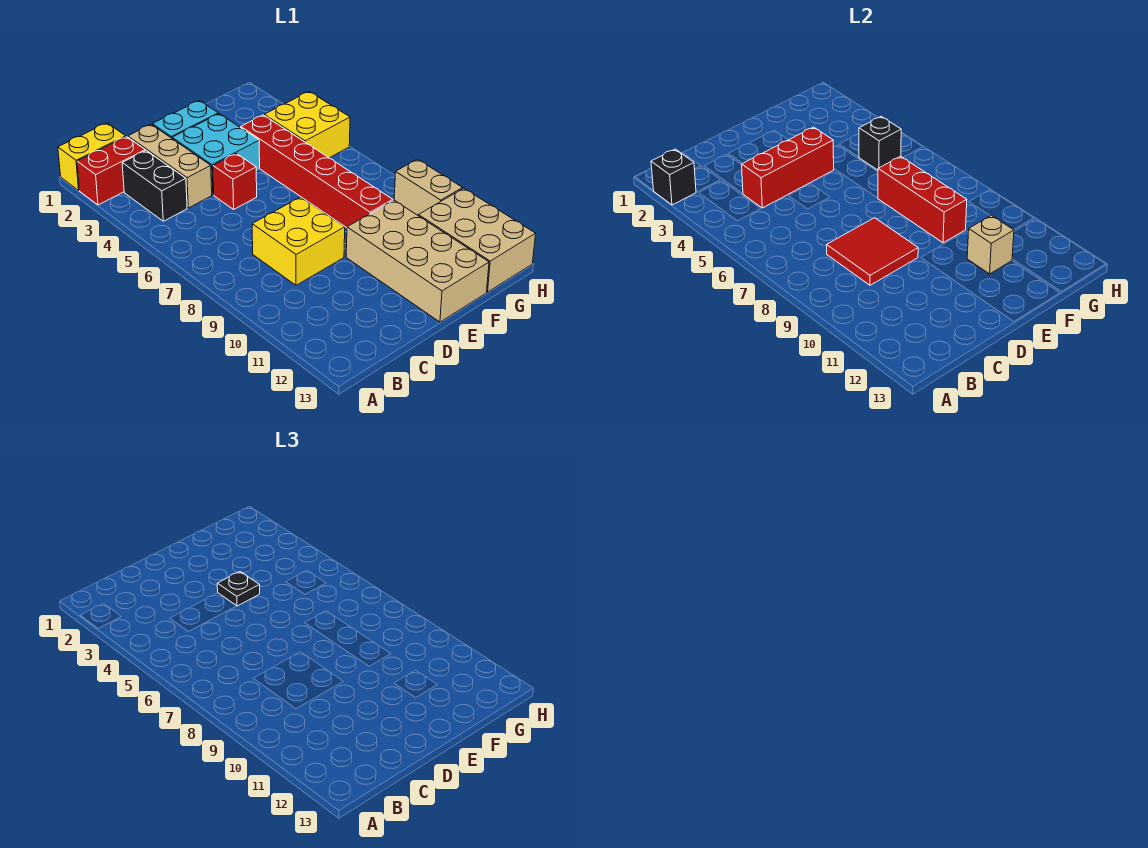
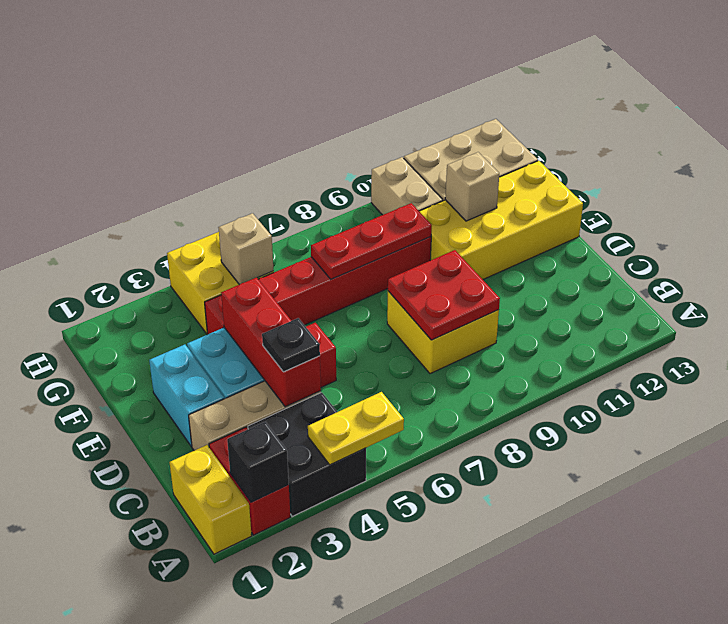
none -> yellow plate A4:A5 level 2
black brick B3:B4 level 1 -> black brick A3:B4 level 1
red tile C8:D9 level 2 -> red plate C8:D9 level 2
black plate E4 level 3 -> black plate C4 level 3
tan brick E10:F13 level 1 -> yellow brick E10:F13 level 1
red brick F7:F9 level 2 -> red plate F7:F9 level 2
black brick G5 level 2 -> tan brick G5 level 2
tan brick H9:H10 level 1 -> tan brick G10:H10 level 1

